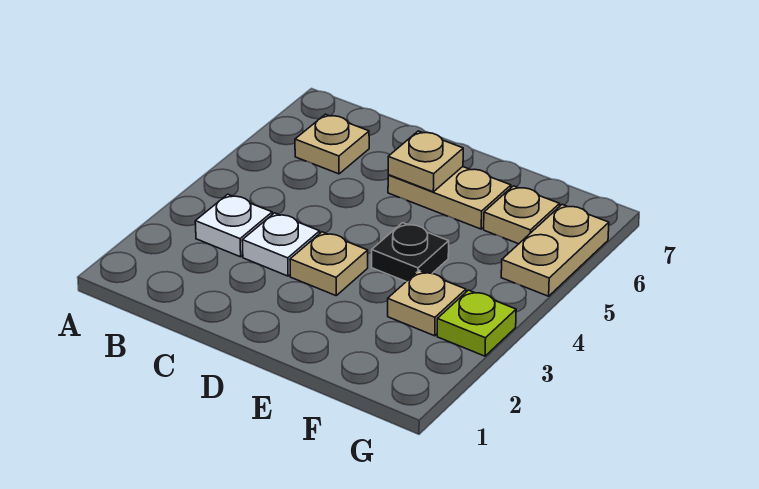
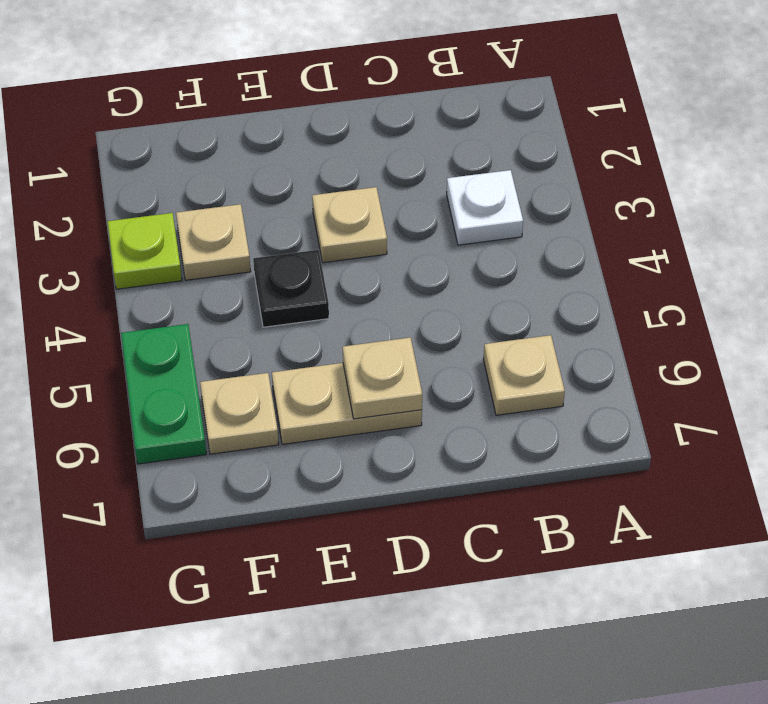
white plate C3 level 1 -> none
tan plate G5:G6 level 1 -> green plate G5:G6 level 1

